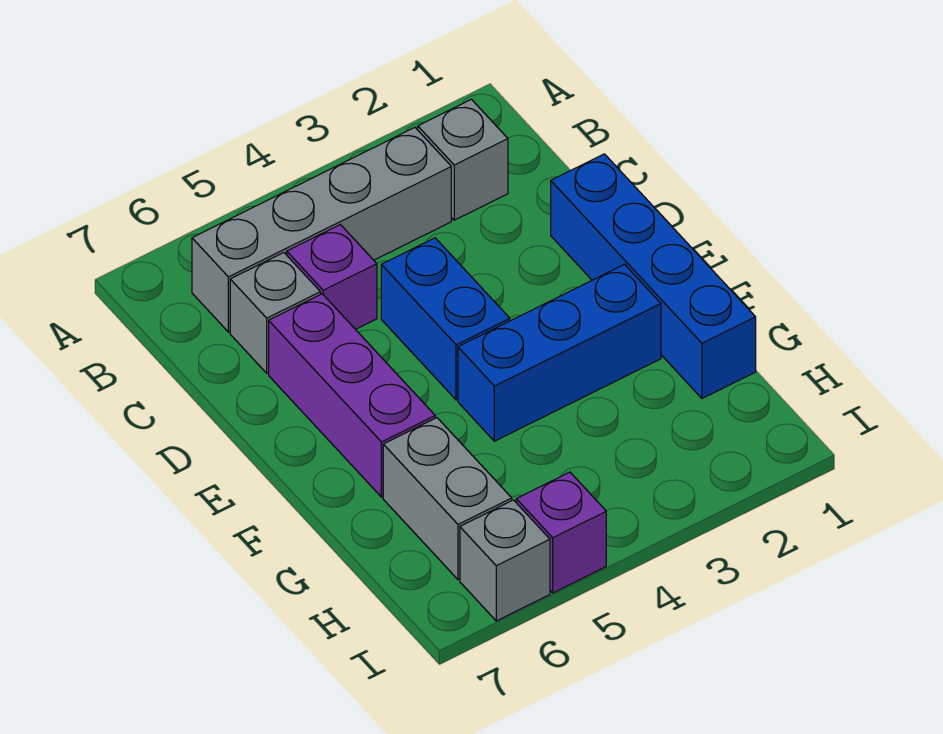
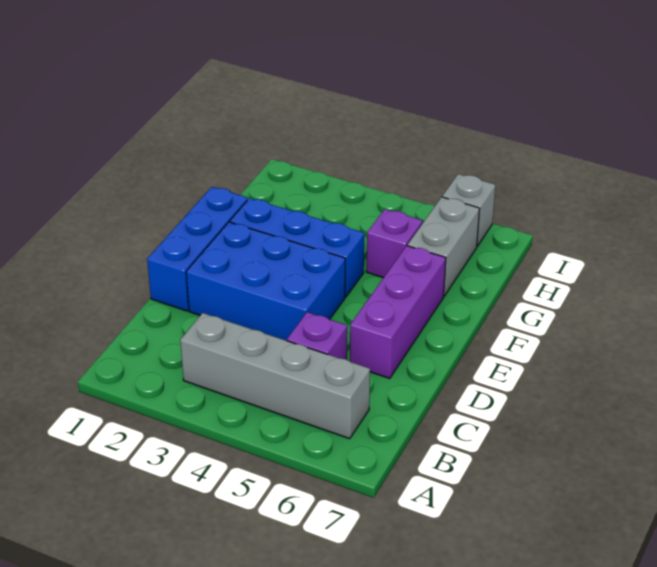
grey brick B2 level 1 -> none
grey brick C6 level 1 -> none
blue brick D1:G1 level 1 -> blue brick D1:F1 level 1
blue brick D4:E4 level 1 -> blue brick D2:E4 level 1
purple brick I5 level 1 -> purple brick G5 level 1

